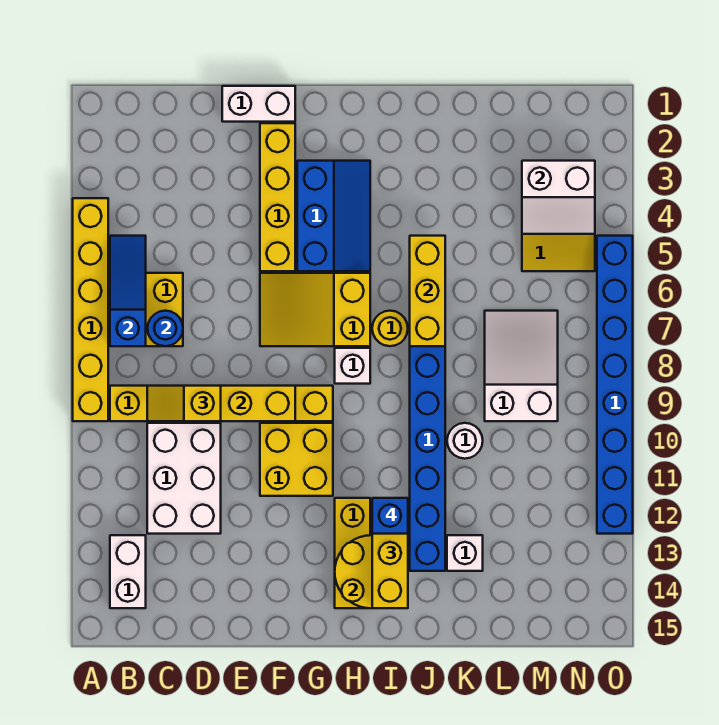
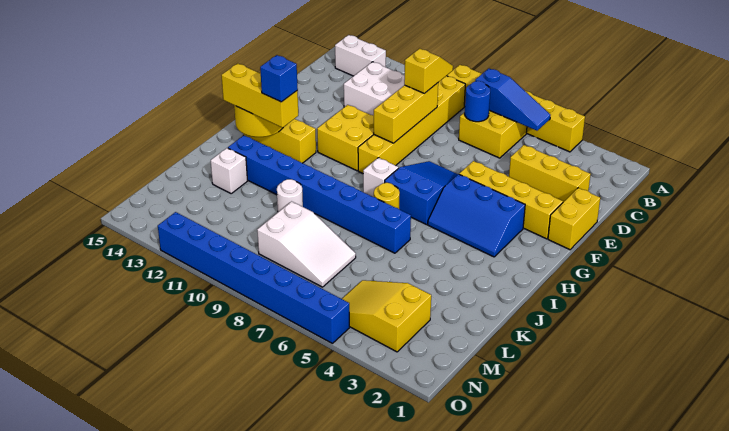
white brick E1:F1 level 1 -> yellow brick E1:F1 level 1
yellow slope F6:H7 level 1 top H -> blue slope F6:H7 level 1 top H
yellow brick J5:J7 level 2 -> yellow brick D2:D4 level 1
white slope M3:N4 level 2 top 3 -> none

